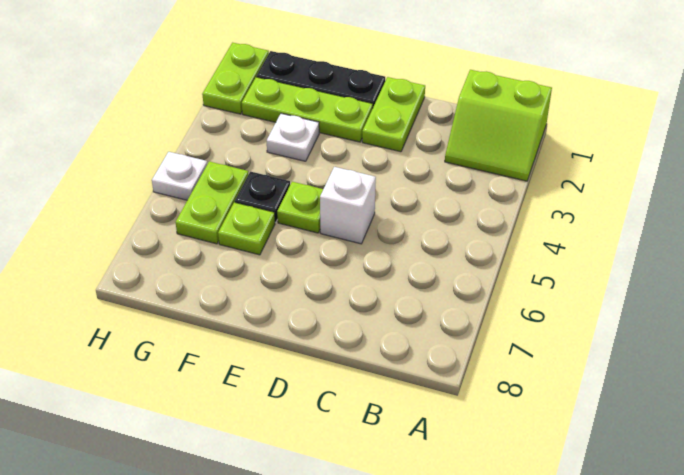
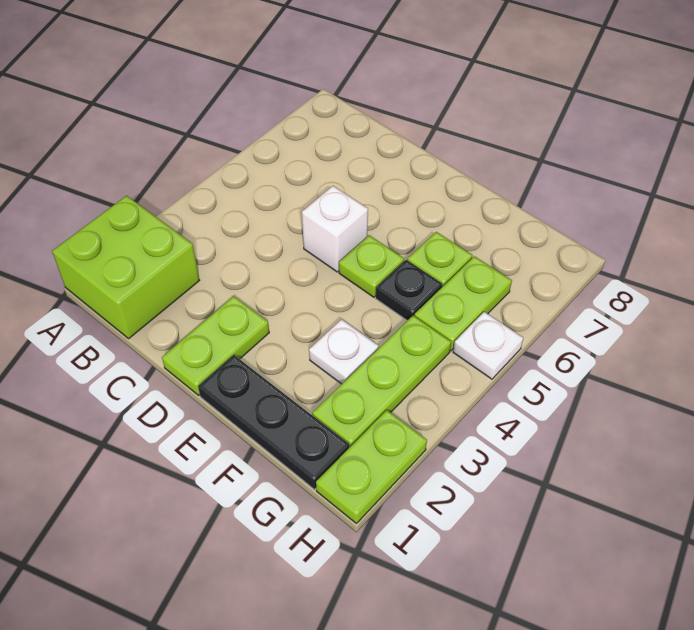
lime slope A1:B2 level 1 top 1 -> lime brick A1:B2 level 1
lime plate E2:G2 level 1 -> lime plate G2:G4 level 1

